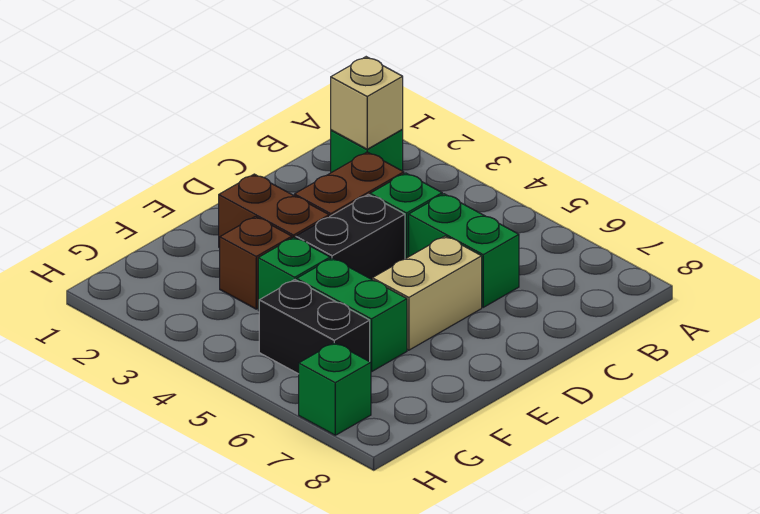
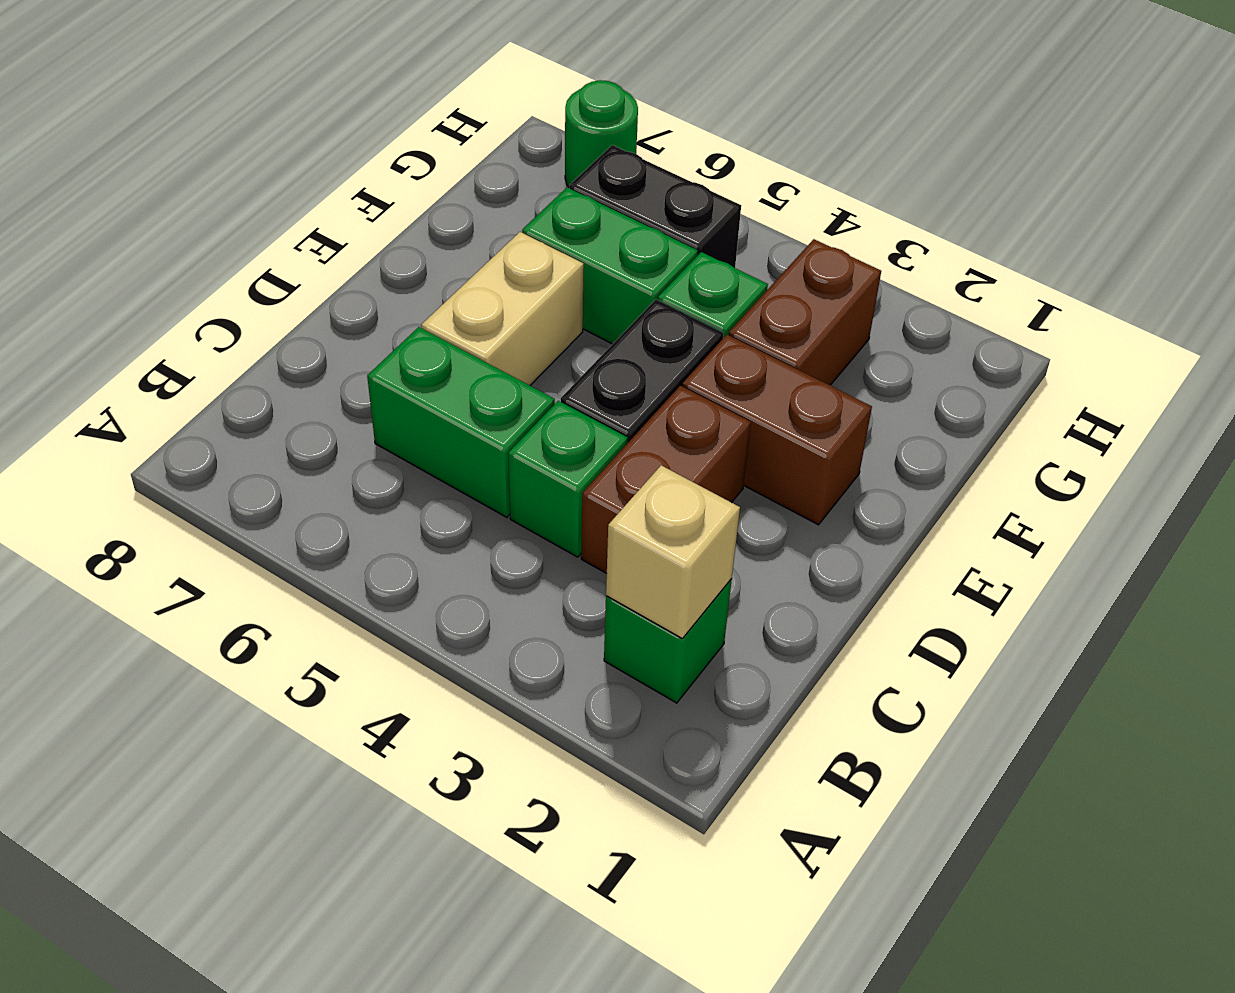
brown brick F3 level 1 -> brown brick F3:G3 level 1
green brick H7 level 1 -> green round brick H7 level 1

